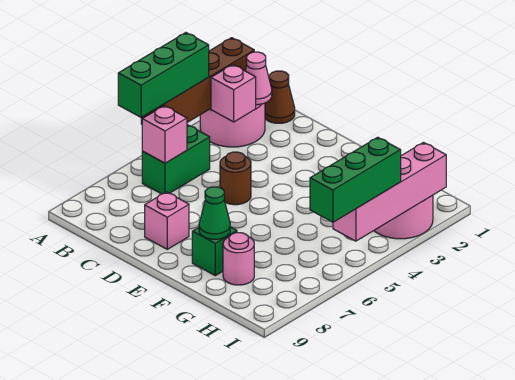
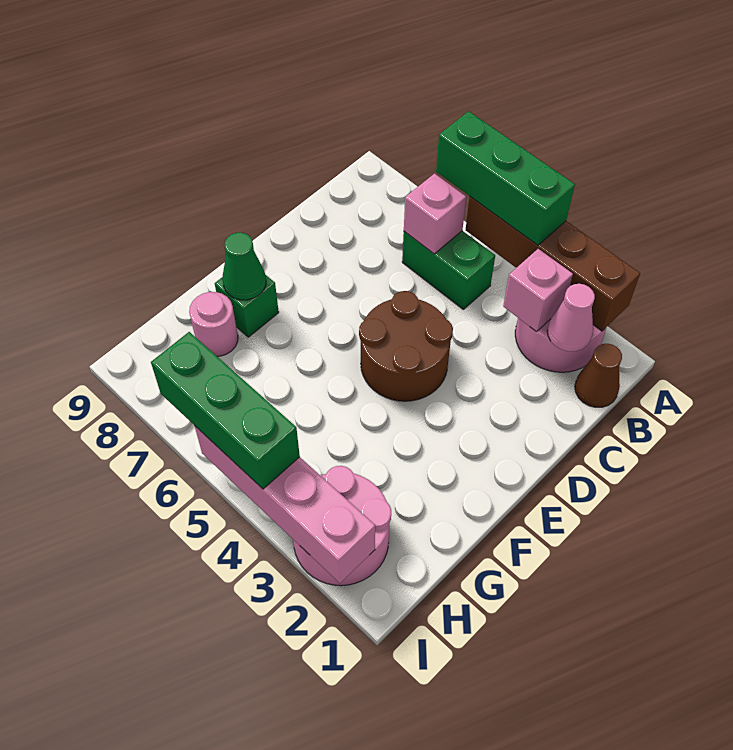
brown round brick D5 level 1 -> brown round brick D4:E5 level 1
pink brick D8 level 1 -> none

